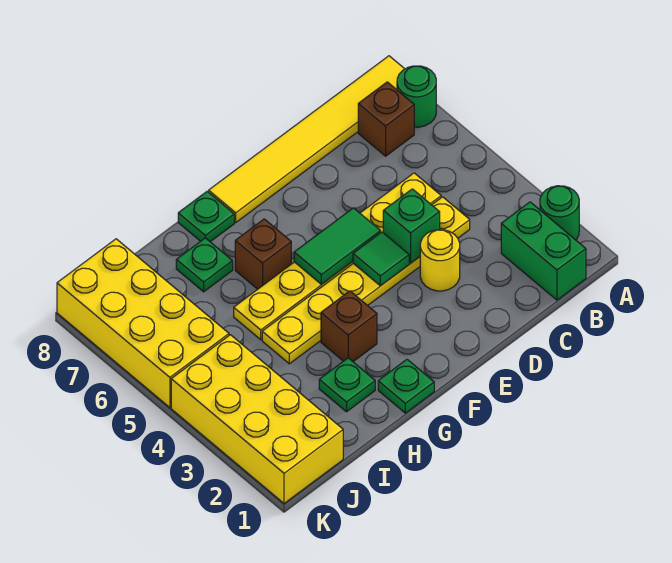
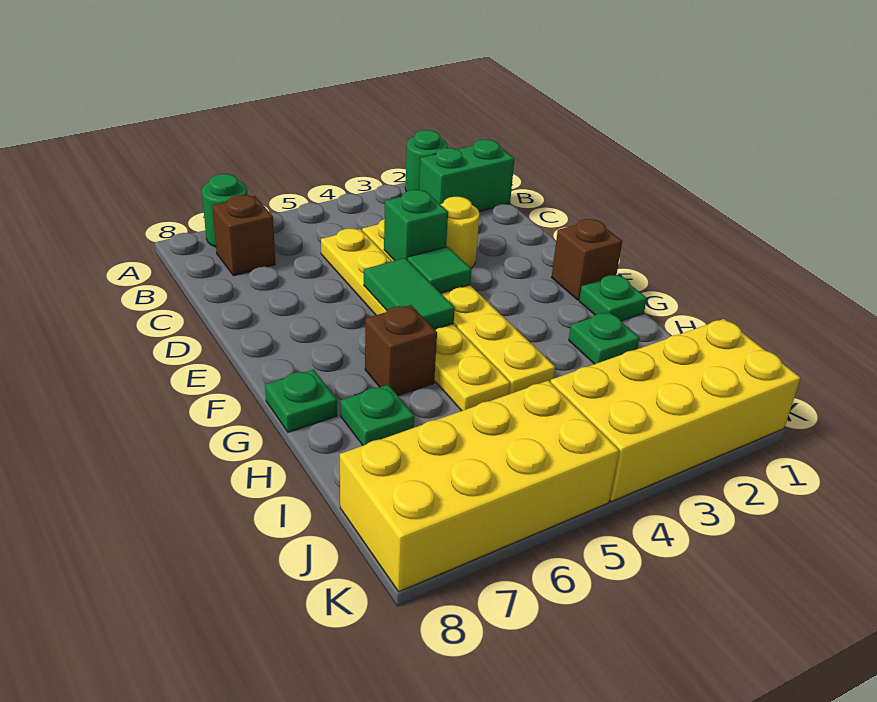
yellow tile A8:F8 level 1 -> none
brown brick G3 level 1 -> brown brick F1 level 1

